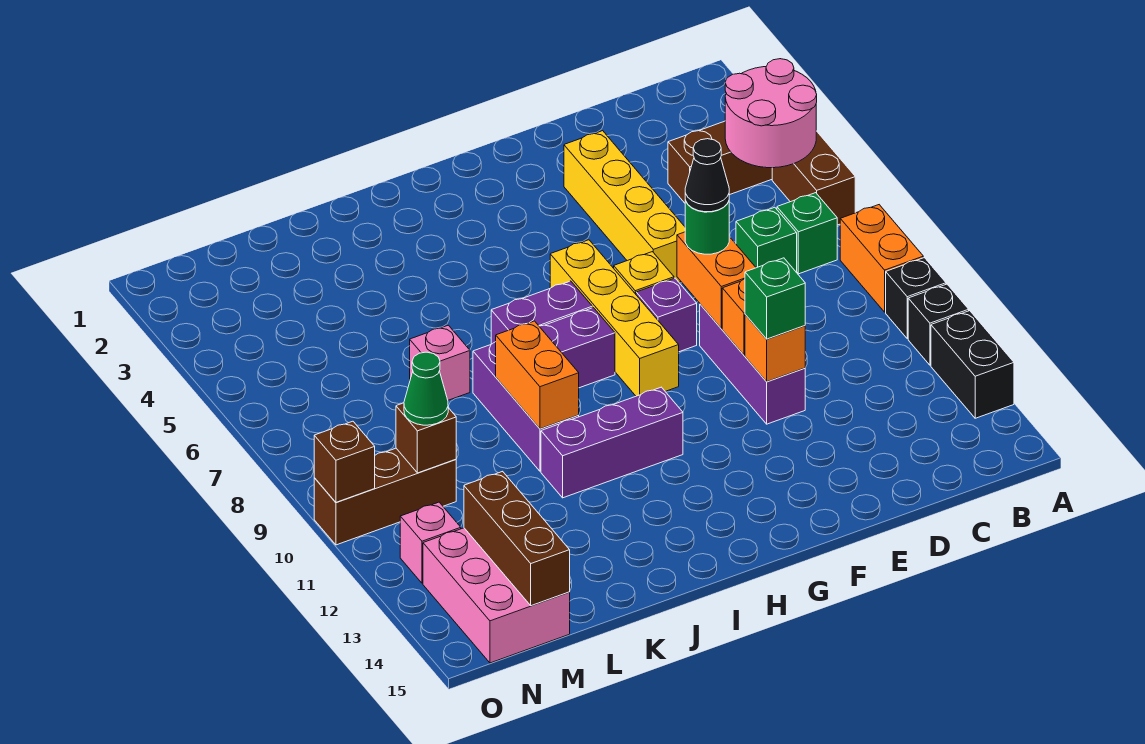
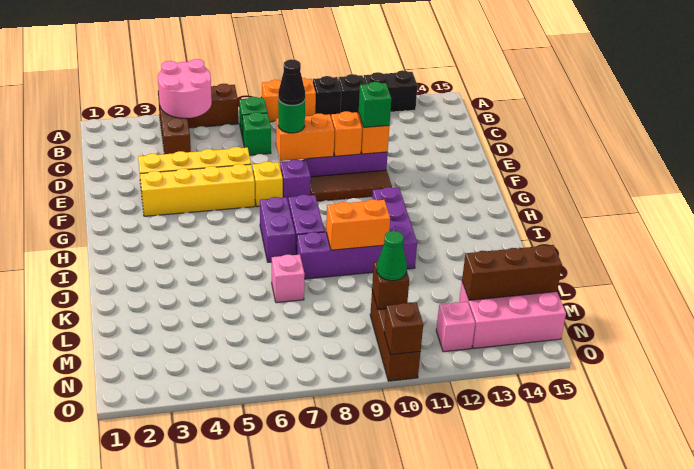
none -> brown tile F9:F11 level 1
yellow brick G6:G9 level 1 -> yellow brick F3:F6 level 1

